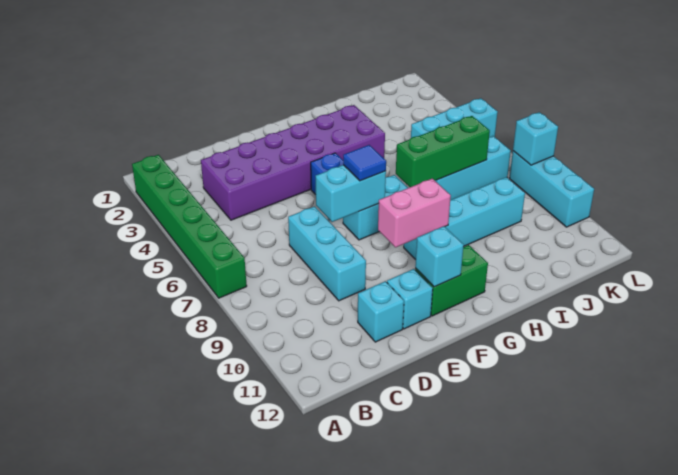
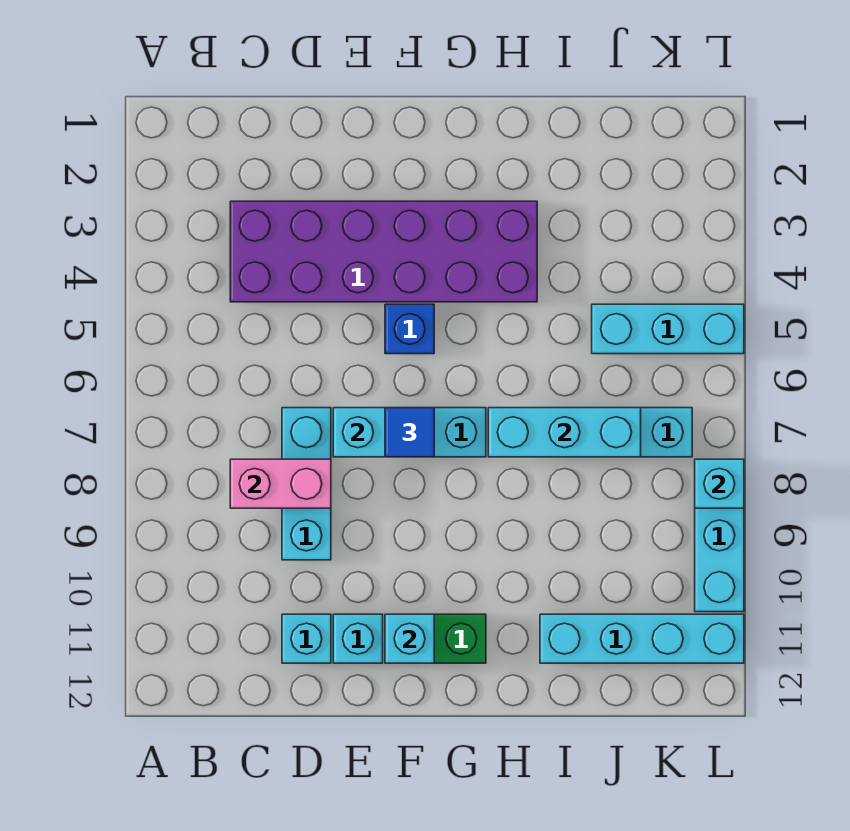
green brick A2:A7 level 1 -> none
pink brick F9:G9 level 2 -> pink brick C8:D8 level 2
cyan brick G9:J9 level 1 -> cyan brick I11:L11 level 1
green brick H7:J7 level 2 -> cyan brick H7:J7 level 2

